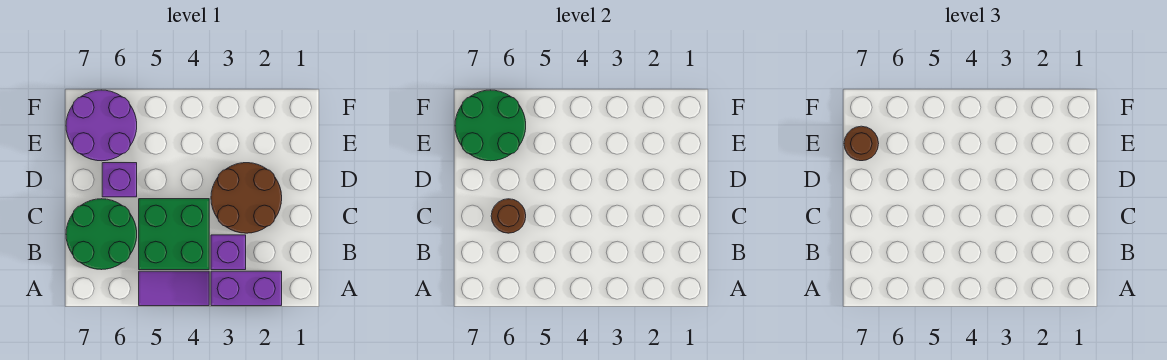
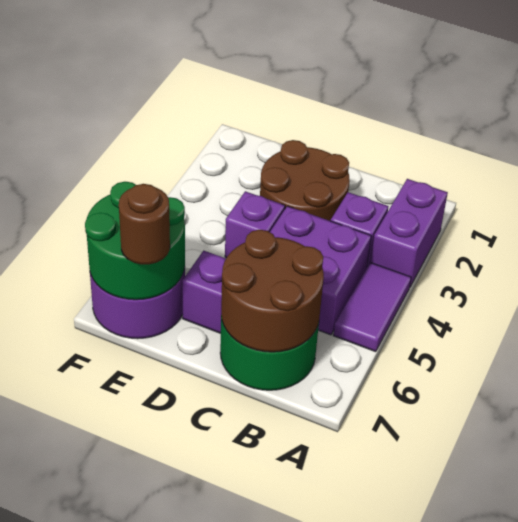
green brick B4:C5 level 1 -> purple brick B4:C5 level 1
brown round brick C6 level 2 -> brown round brick B6:C7 level 2
none -> purple brick D4 level 1

